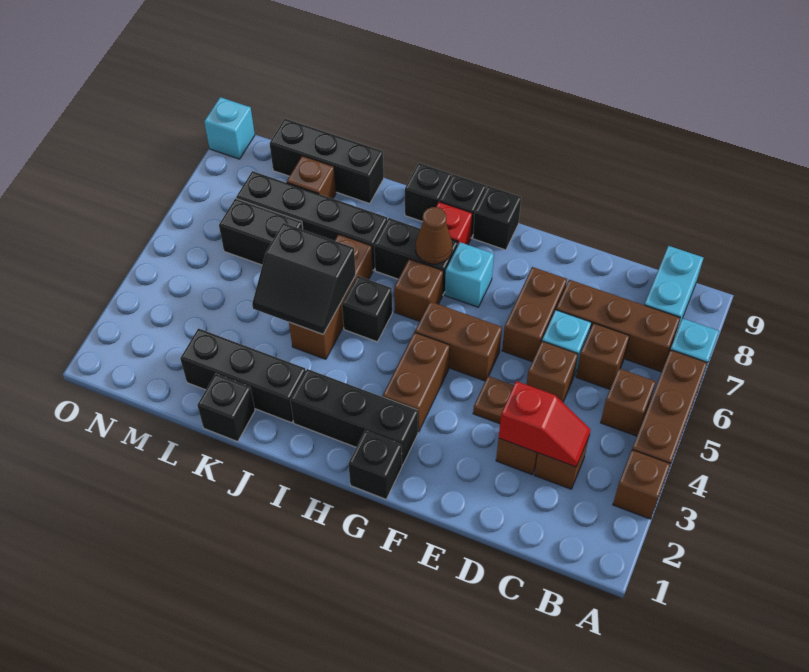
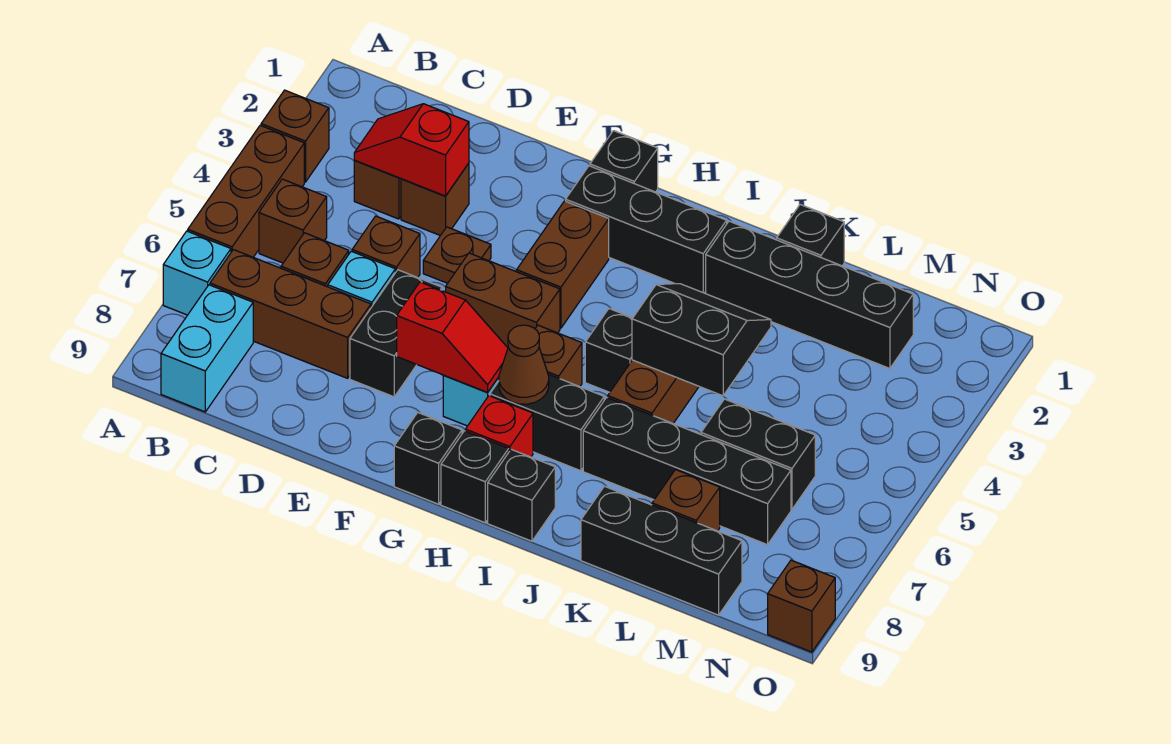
brown brick E6:E7 level 1 -> black brick E6:E7 level 1
none -> red slope F7:G7 level 2 top F
black brick J2:L2 level 1 -> black brick J2:M2 level 1
cyan brick O9 level 1 -> brown brick O9 level 1

